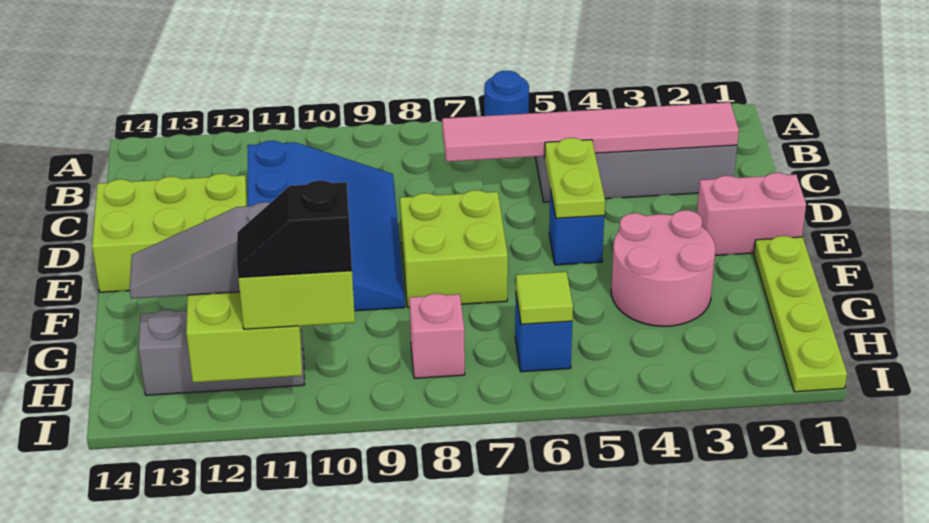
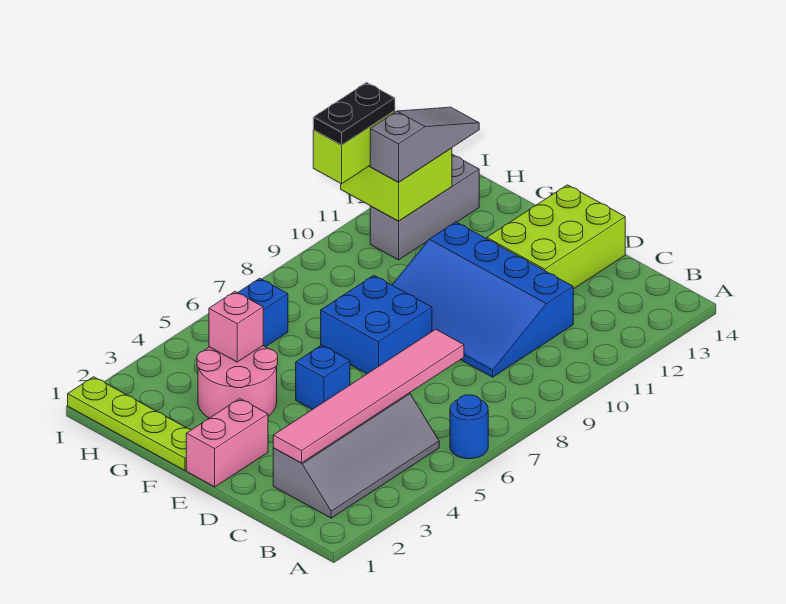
lime plate D5:E5 level 2 -> none
lime brick E7:F8 level 1 -> blue brick E7:F8 level 1
lime tile H6 level 2 -> none
pink brick H8 level 1 -> pink brick G4 level 2
black slope I10:I11 level 4 top 10 -> black plate I10:I11 level 4

